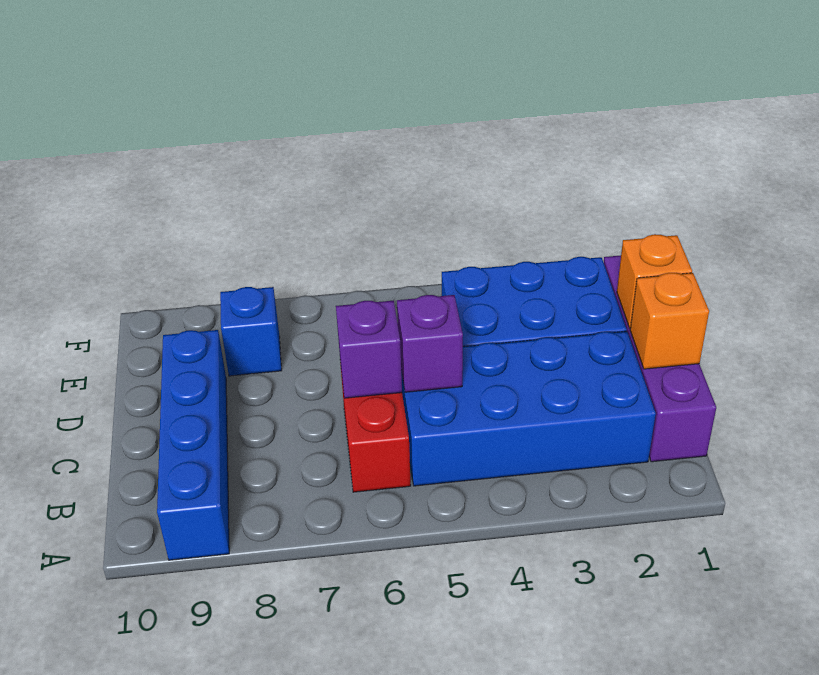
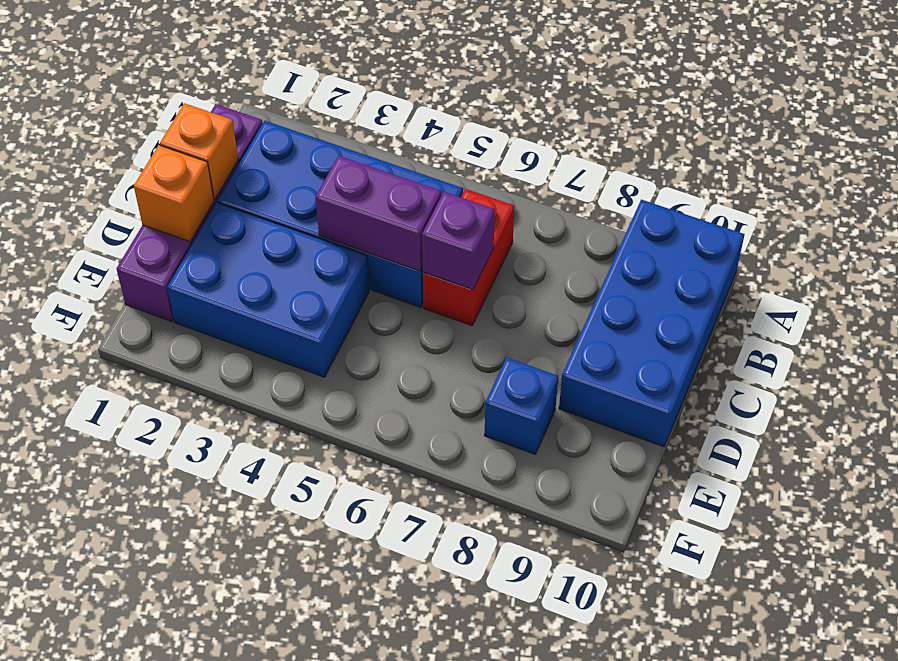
blue brick A9:D9 level 1 -> blue brick A9:D10 level 1
purple brick C5 level 2 -> purple brick C4:C5 level 2

